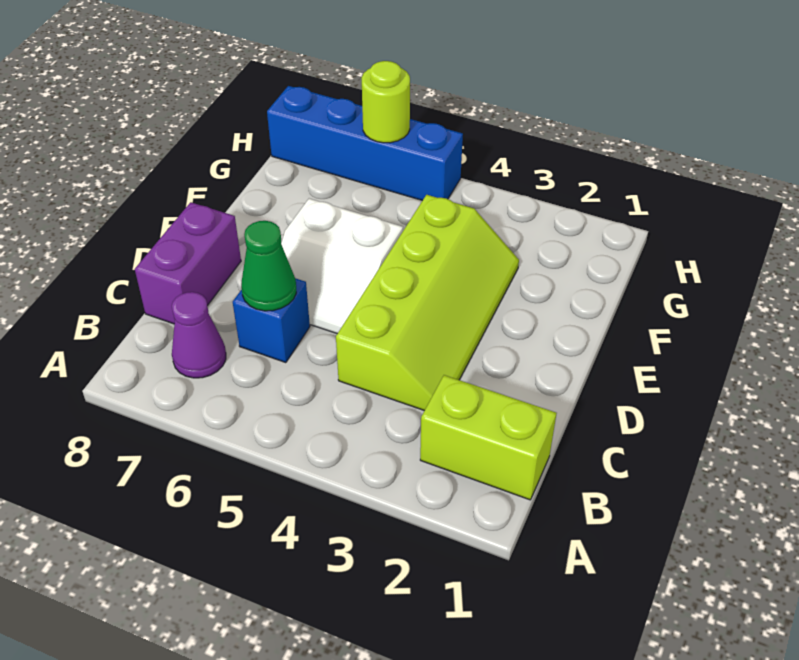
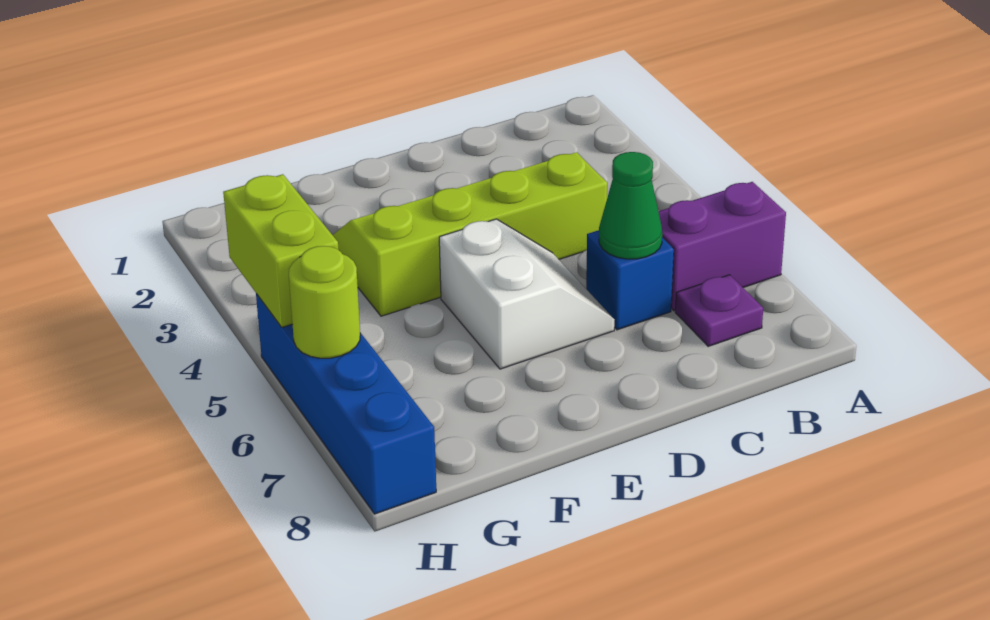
lime brick B1:B2 level 1 -> lime brick H4:H5 level 2
purple cone B7 level 1 -> purple plate B7 level 1
purple brick C8:D8 level 1 -> purple brick A6:B6 level 1

